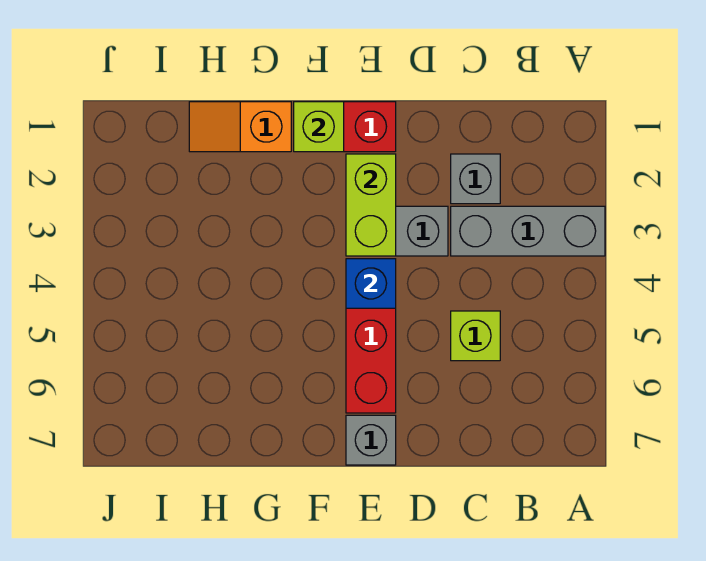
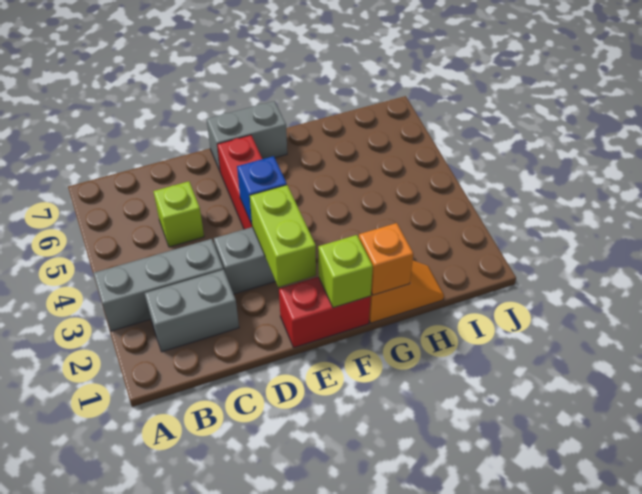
grey brick C2 level 1 -> grey brick B2:C2 level 1
grey brick E7 level 1 -> grey brick E7:F7 level 1
none -> orange brick G1 level 2

